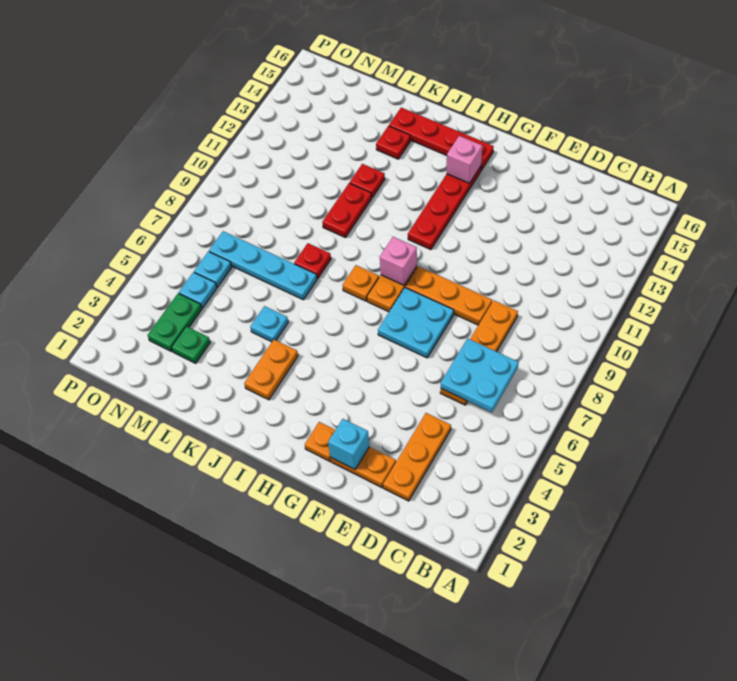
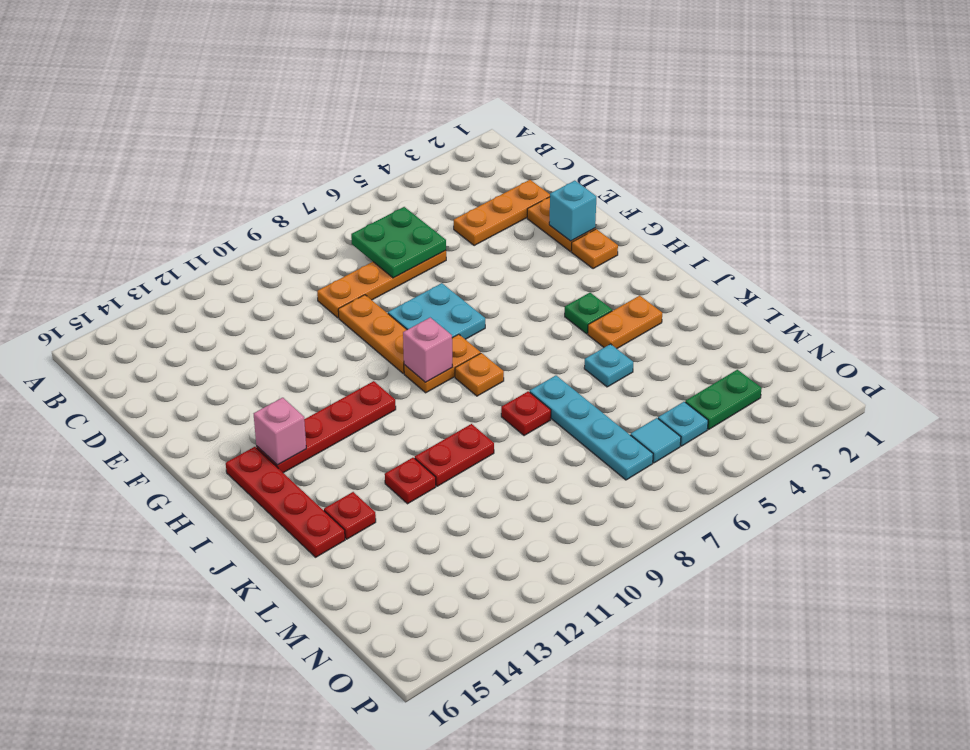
cyan plate C6:D7 level 2 -> green plate C6:D7 level 2
green plate M3 level 1 -> green plate I4 level 1
cyan plate N6 level 1 -> cyan tile N6 level 1

